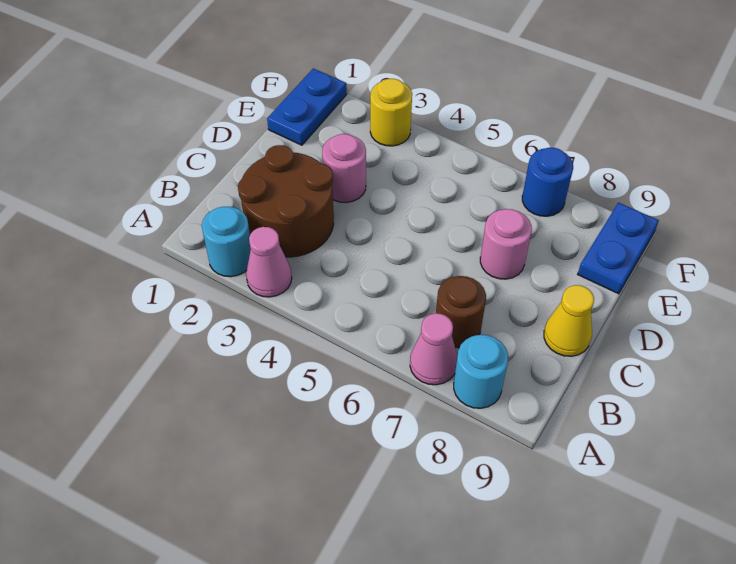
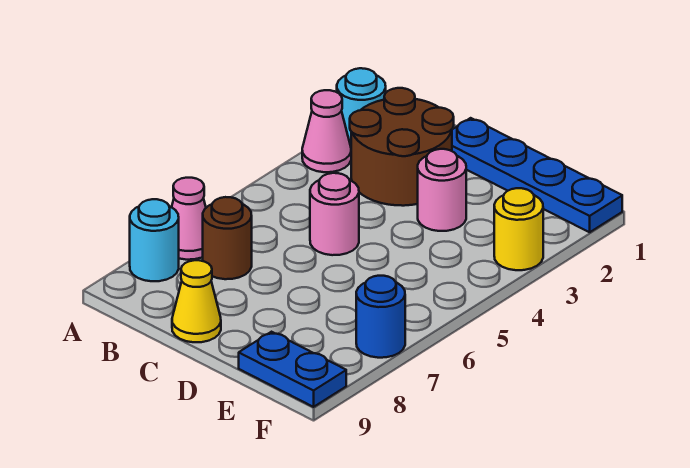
pink round brick D7 level 1 -> pink round brick C5 level 1
blue plate E1:F1 level 1 -> blue plate C1:F1 level 1

